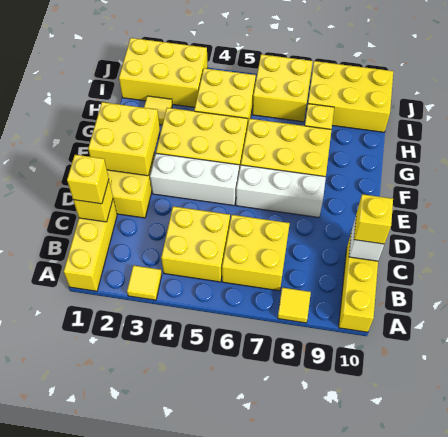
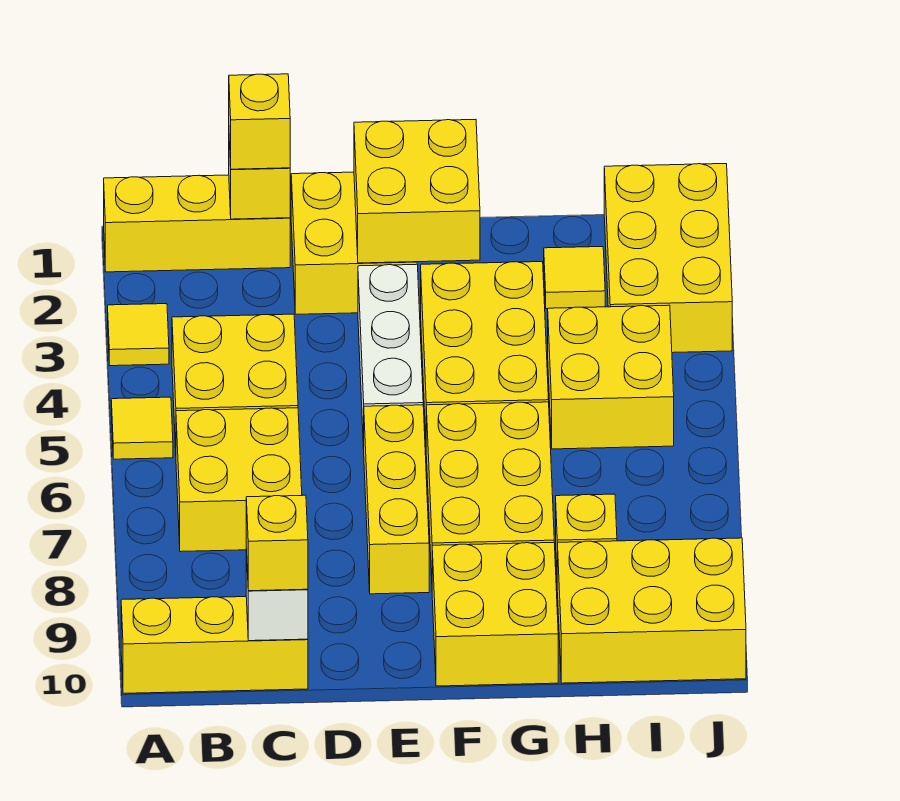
yellow tile A8 level 1 -> yellow tile A5 level 1
white brick E6:E8 level 1 -> yellow brick E6:E8 level 1
yellow brick I6:J7 level 1 -> yellow brick F9:G10 level 1
yellow brick I8:J10 level 1 -> yellow brick H9:J10 level 1

